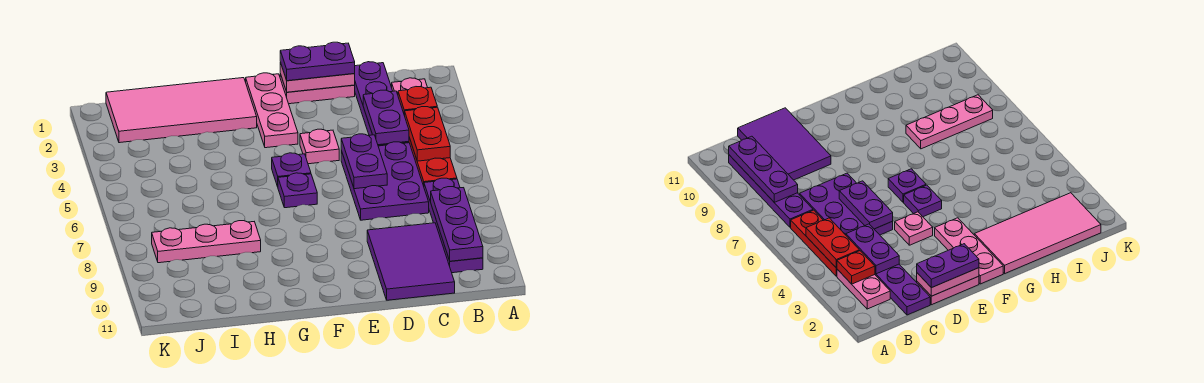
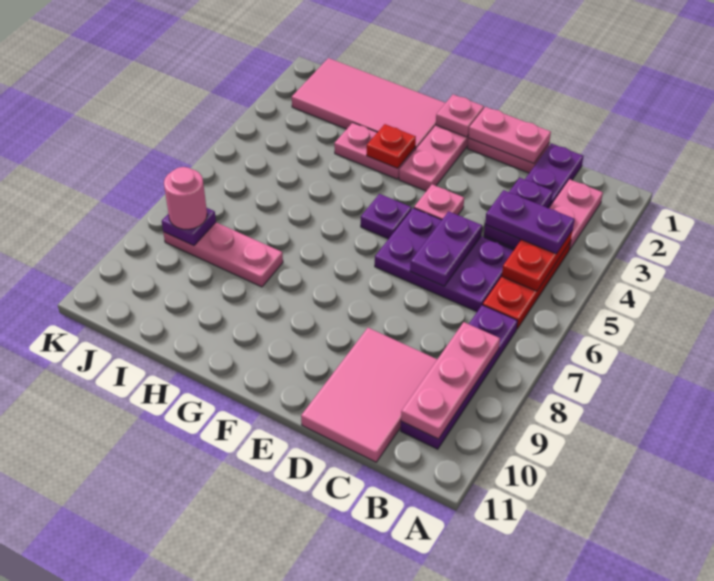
red plate B3 level 2 -> red plate G3 level 2
purple plate B8:B10 level 2 -> pink plate B8:B10 level 2
purple plate C5:D7 level 1 -> purple plate C5:E6 level 1
purple tile C9:D11 level 1 -> pink tile C9:D11 level 1
purple plate D1:E1 level 3 -> purple plate B4:C4 level 3
none -> pink plate F1 level 2
purple plate F6 level 1 -> purple plate J8 level 2
none -> pink plate G3:H3 level 1
none -> pink round brick J8 level 3

